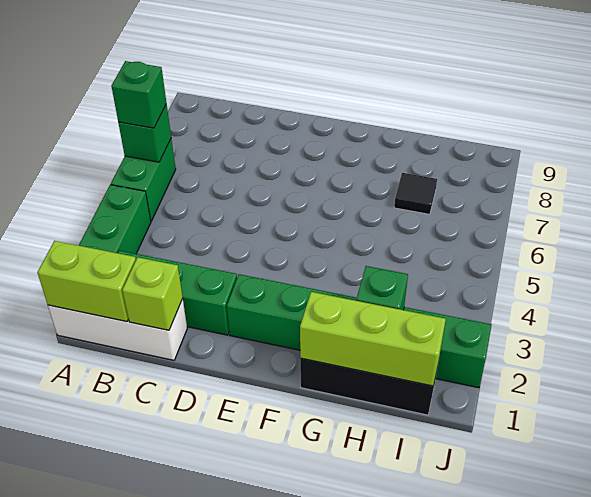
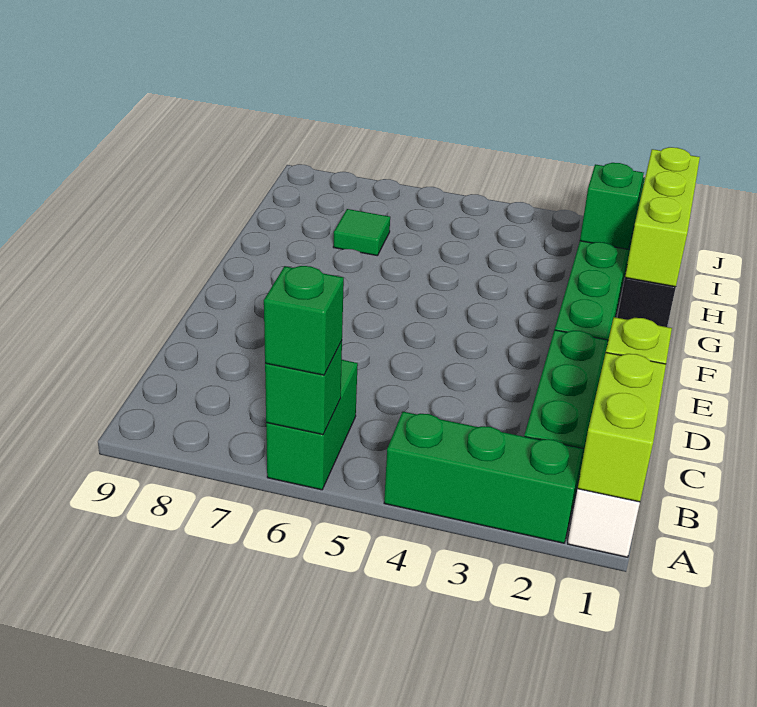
green brick A5:A6 level 1 -> green brick A6:B6 level 1
black tile H7 level 1 -> green tile H7 level 1

